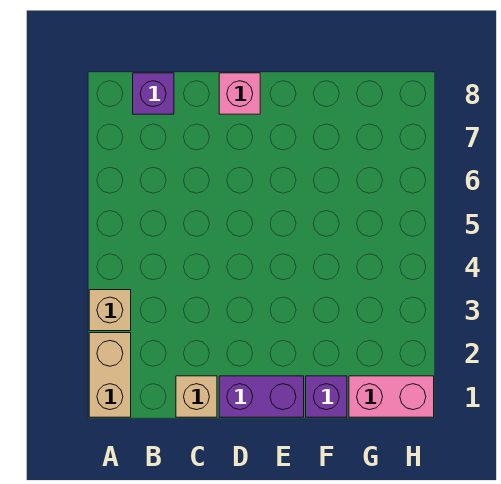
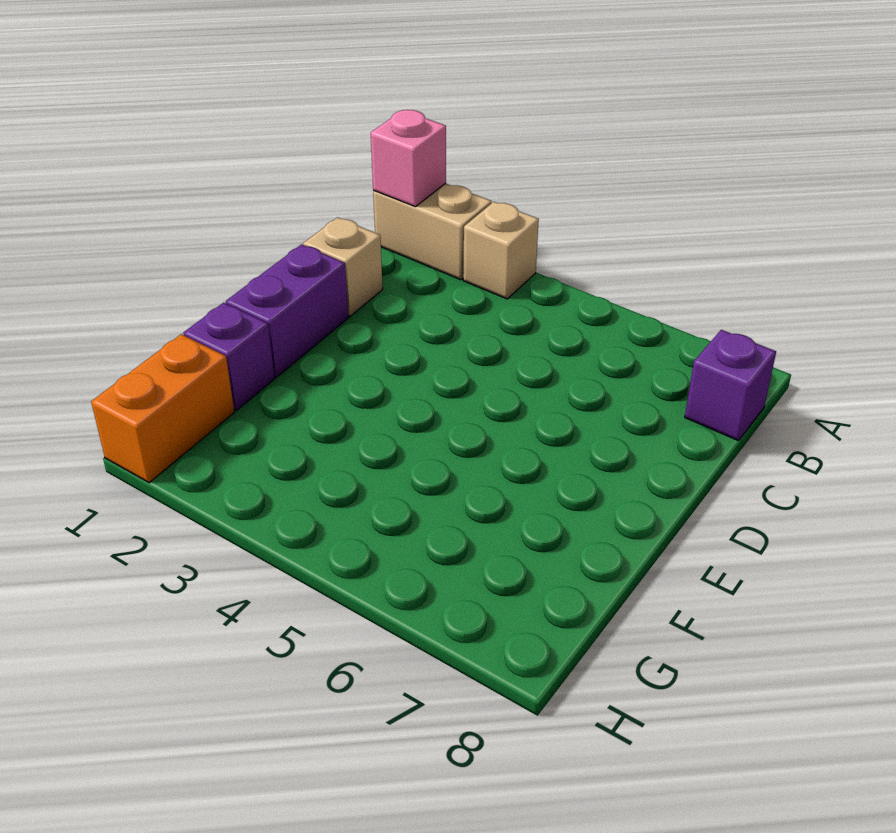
pink brick D8 level 1 -> pink brick A1 level 2
pink brick G1:H1 level 1 -> orange brick G1:H1 level 1

